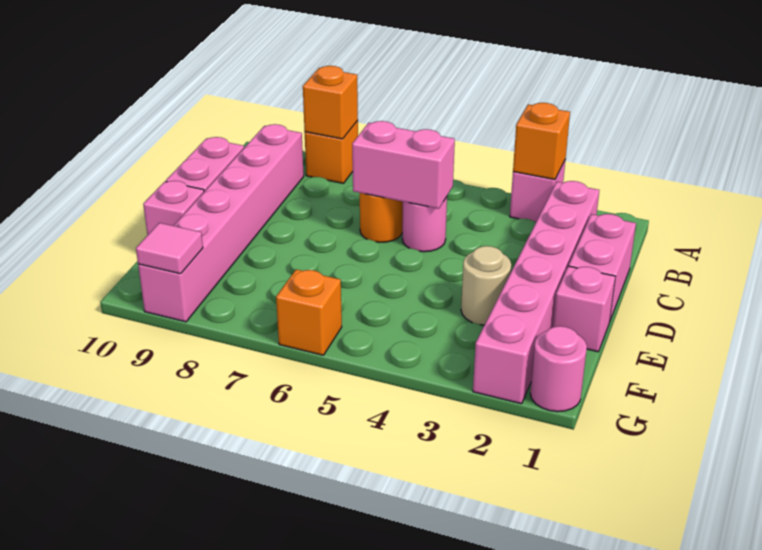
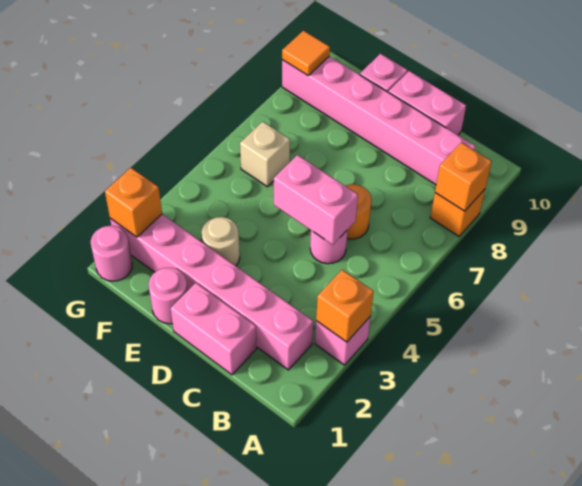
pink brick C5:C6 level 2 -> pink brick C5:D5 level 2
pink brick E1 level 1 -> pink round brick E1 level 1
none -> tan brick F6 level 1
orange brick G6 level 1 -> orange brick G2 level 2
pink tile G9 level 2 -> orange tile G9 level 2

